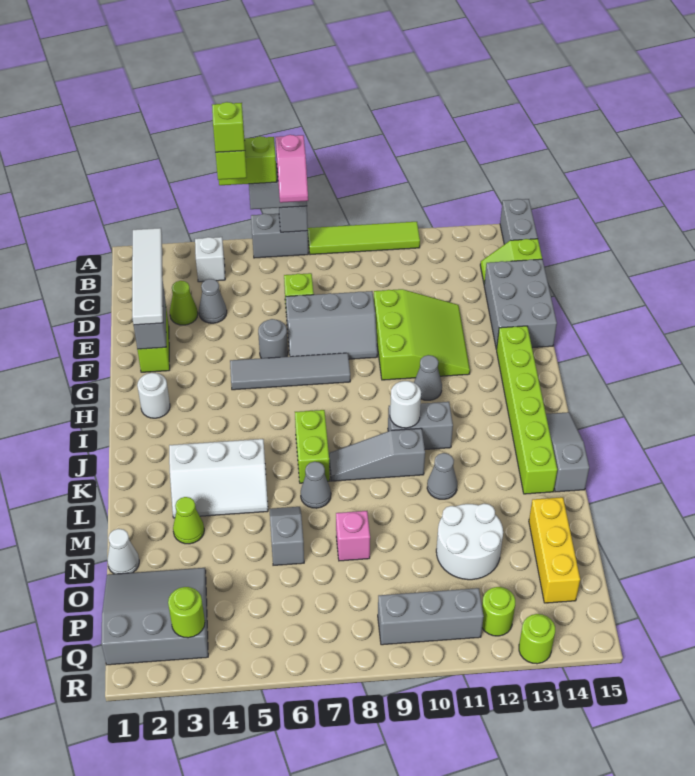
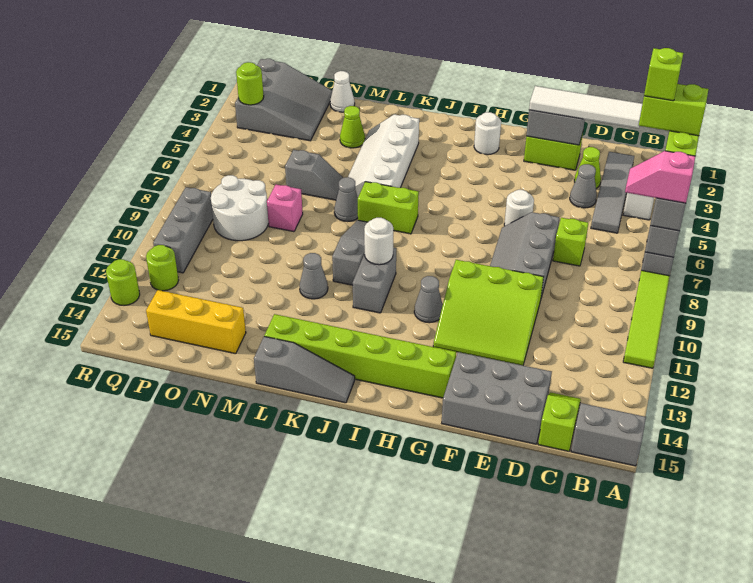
grey round brick F6 level 1 -> white round brick F6 level 1
grey tile G5:G8 level 1 -> grey tile C2:C5 level 1
white slope K3:L5 level 1 top K -> white slope K3:L6 level 1 top K
white round brick N11:O12 level 1 -> white round brick O8:P9 level 1

